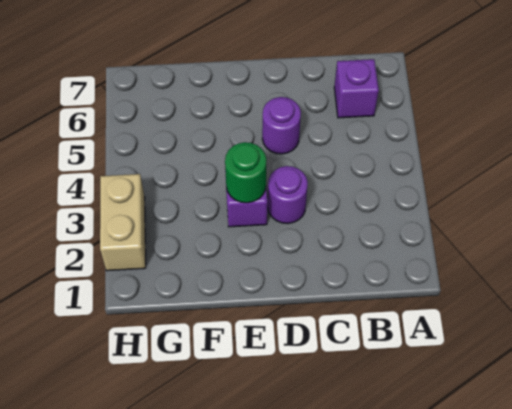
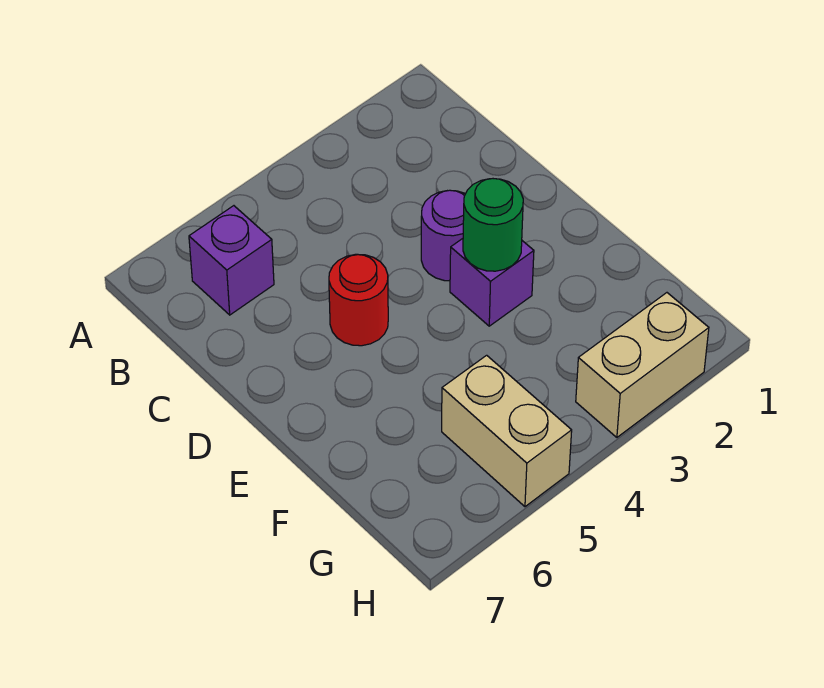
purple round brick D5 level 1 -> red round brick D5 level 1
none -> tan brick G5:H5 level 1

